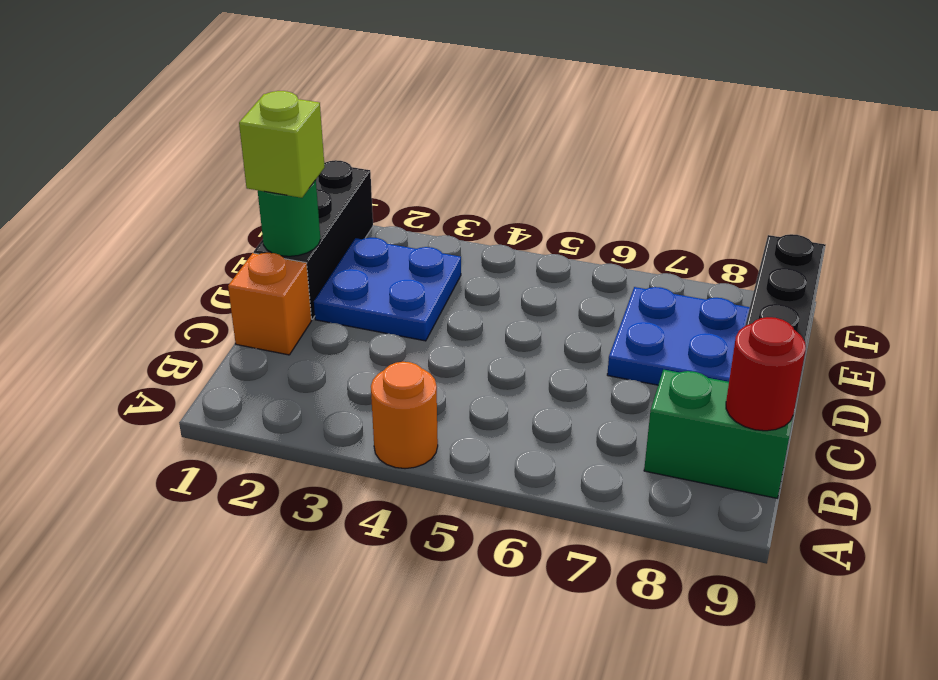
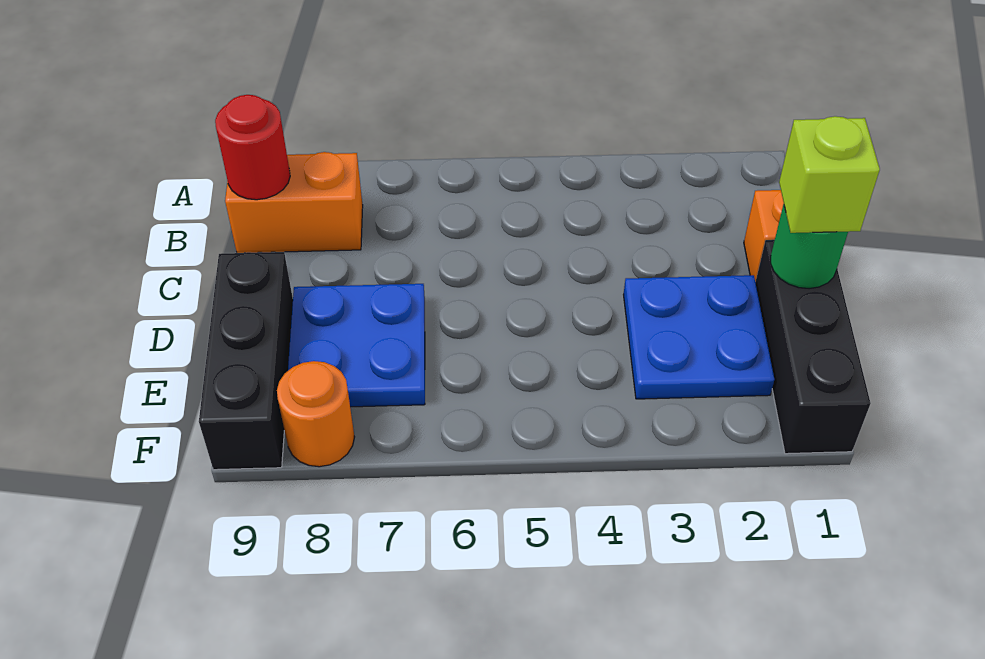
orange round brick A4 level 1 -> orange round brick F8 level 1
green brick B8:B9 level 1 -> orange brick B8:B9 level 1

